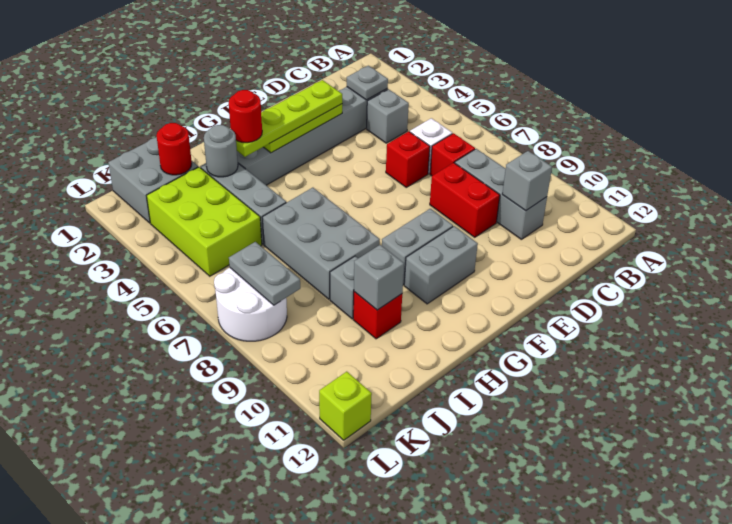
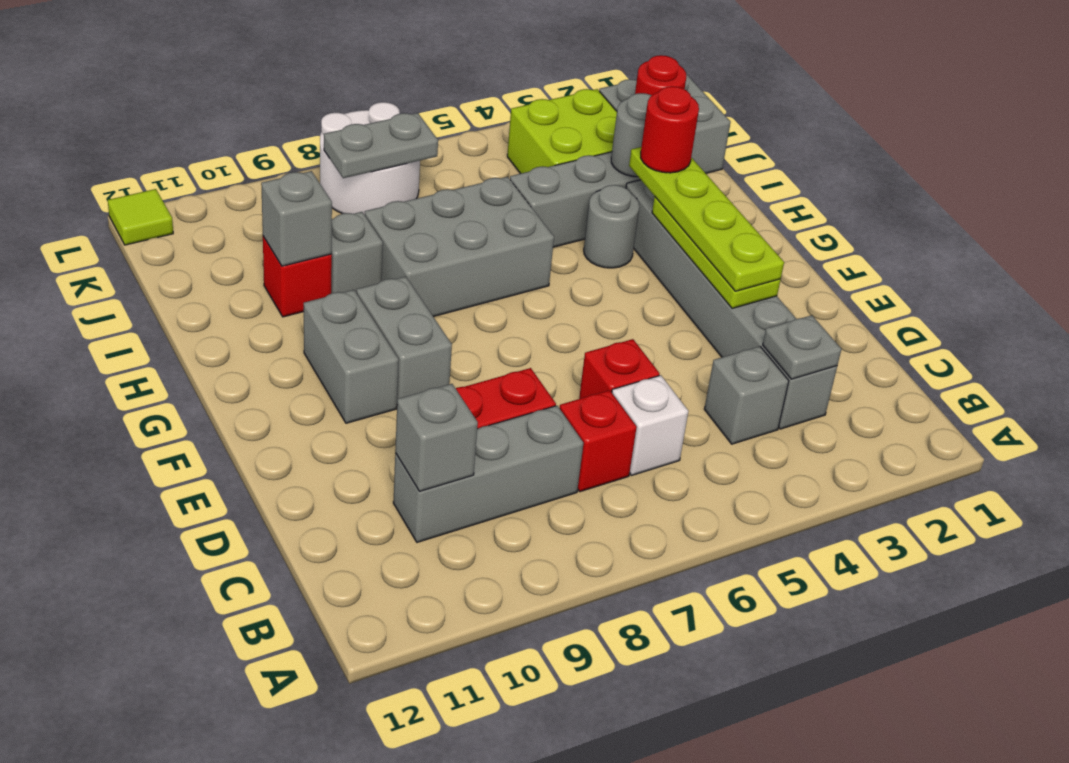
none -> grey round brick H4 level 1
lime brick J3:K5 level 1 -> lime brick J3:K4 level 1
lime brick L12 level 1 -> lime tile L12 level 1

